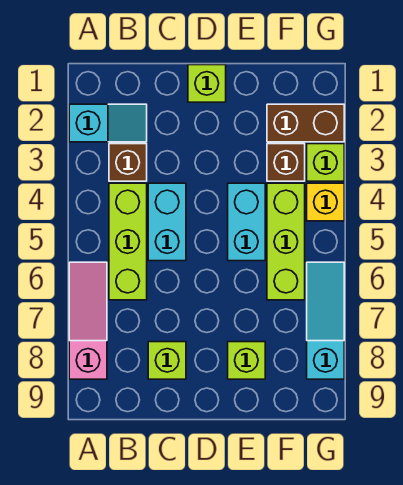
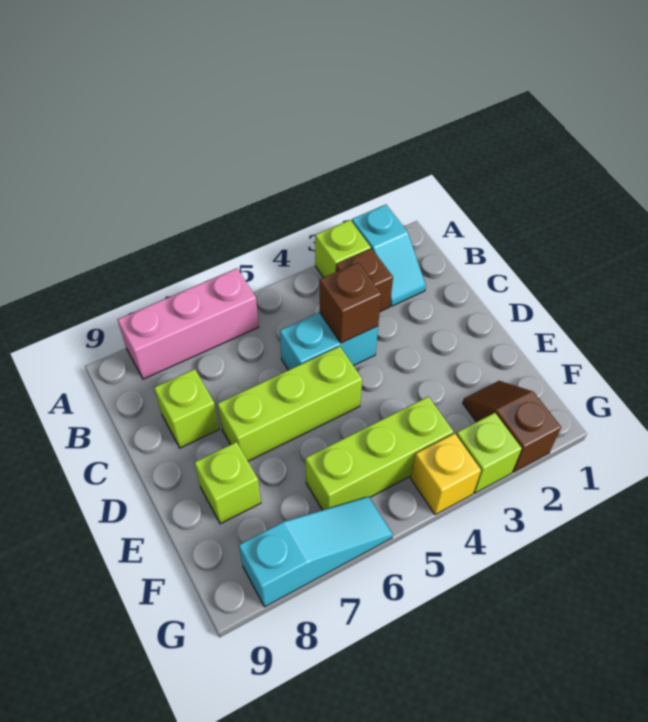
pink slope A6:A8 level 1 top 8 -> pink brick A6:A8 level 1
lime brick B4:B6 level 1 -> lime brick D5:D7 level 1
lime brick D1 level 1 -> lime brick A3 level 1
cyan brick E4:E5 level 1 -> none
brown brick F2:G2 level 1 -> brown slope F2:G2 level 1 top G
brown brick F3 level 1 -> brown brick C4 level 2

